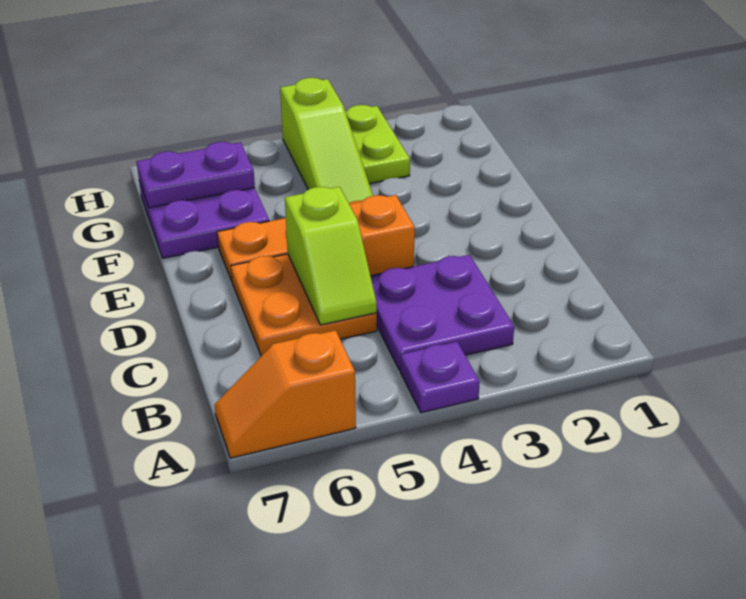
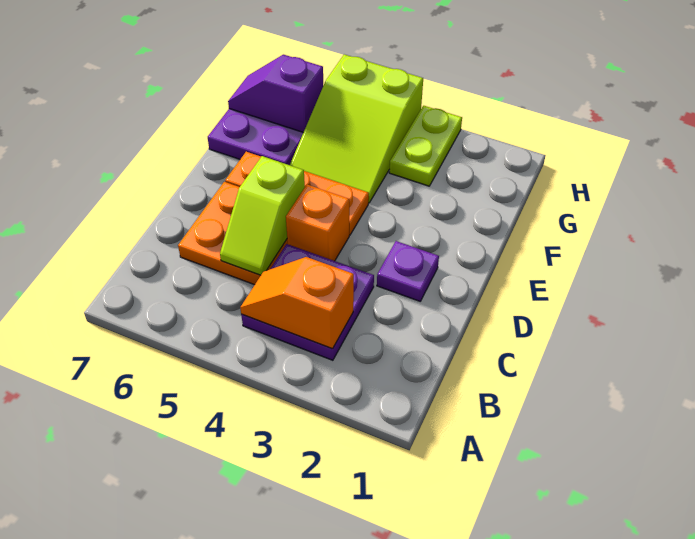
purple plate A4 level 1 -> purple plate D2 level 1
orange slope A6:A7 level 1 top 6 -> orange slope B3:B4 level 2 top 3
lime slope F4:H4 level 1 top H -> lime slope F4:H5 level 1 top H
purple plate G6:G7 level 2 -> purple slope G6:G7 level 2 top 6

